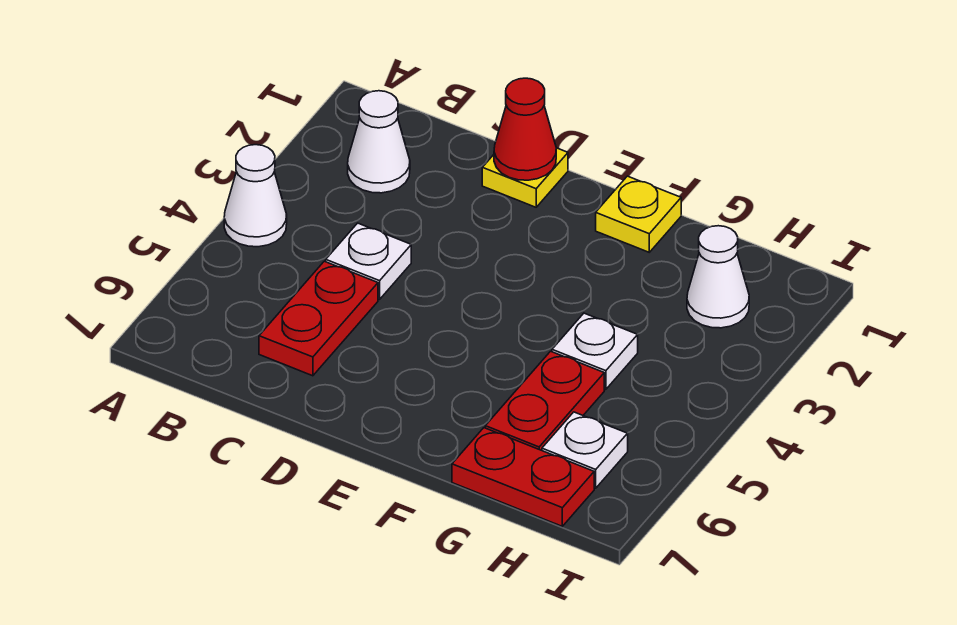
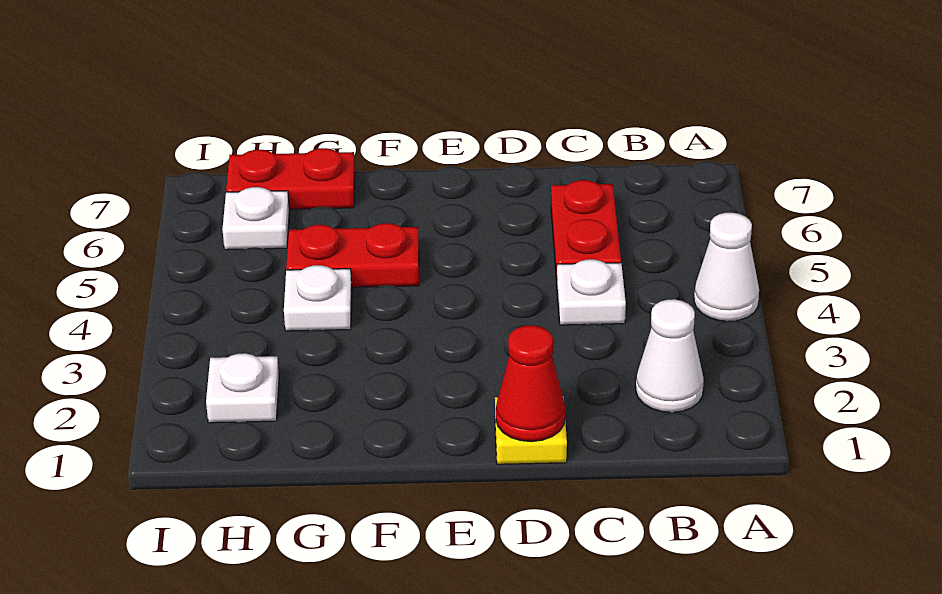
yellow plate F1 level 1 -> none
red plate G5:G6 level 1 -> red plate F5:G5 level 1
white cone H2 level 1 -> white plate H2 level 1

